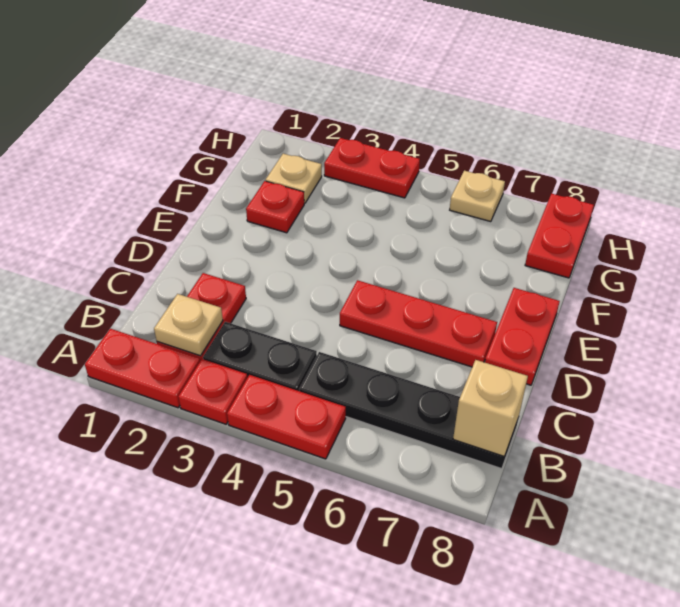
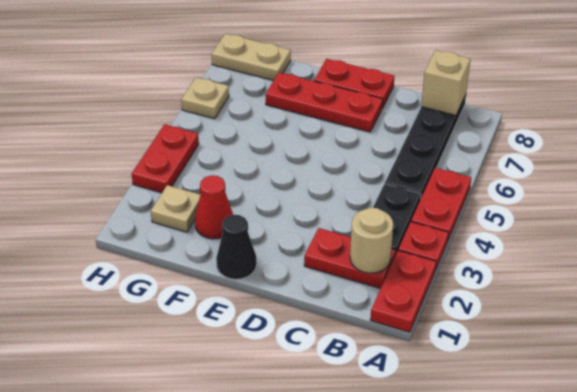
tan plate B2 level 2 -> tan round brick B2 level 2
red plate D5:D7 level 1 -> red plate D7:F7 level 1
none -> black cone E1 level 1
red plate F2 level 1 -> red cone F2 level 1
red plate G8:H8 level 1 -> tan plate G8:H8 level 1

